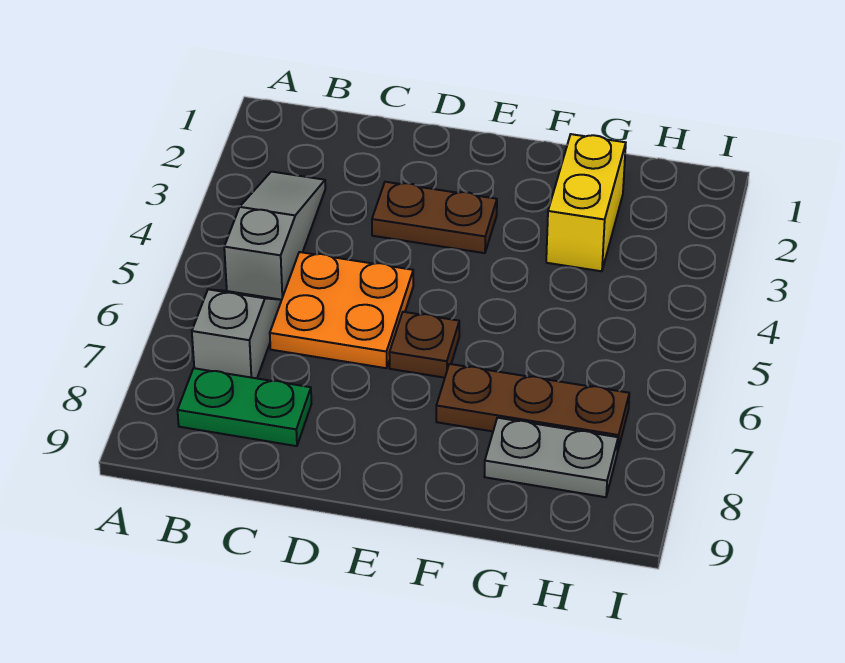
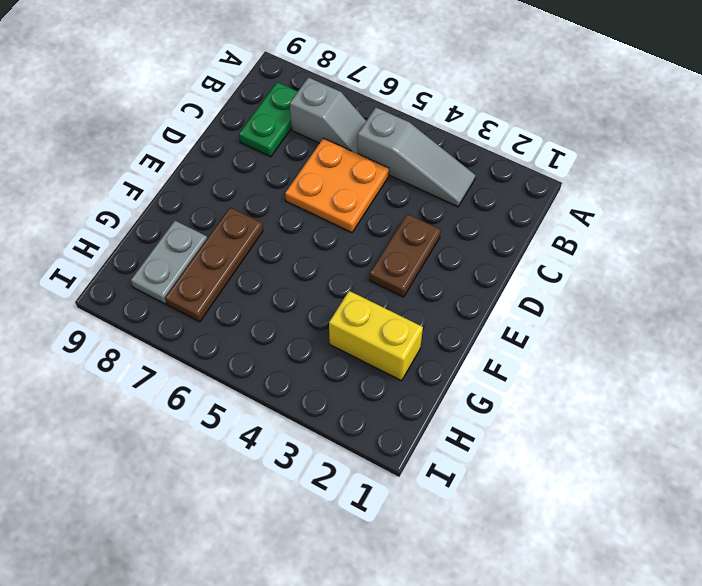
brown plate E6 level 1 -> none

